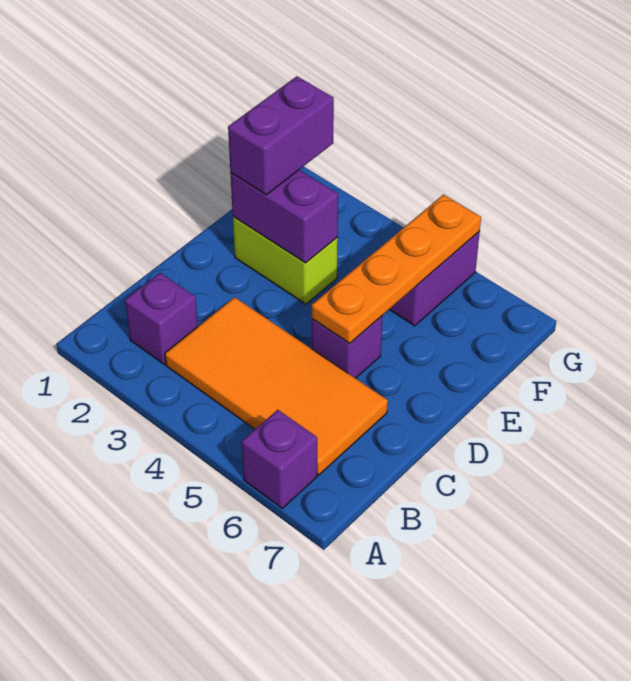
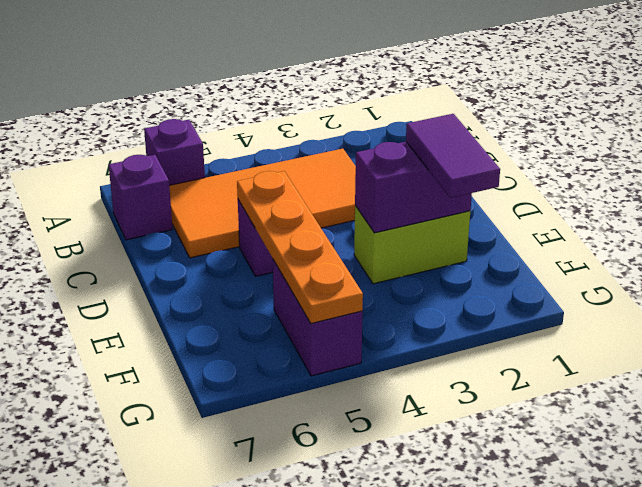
purple brick B2 level 1 -> purple brick B7 level 1
purple brick E2:F2 level 3 -> purple tile E2:F2 level 3

